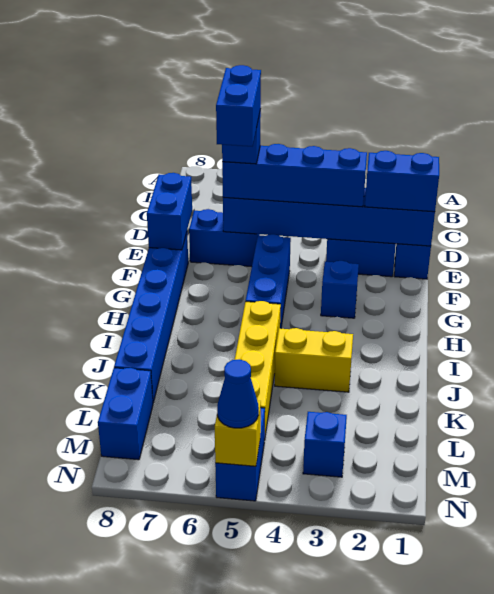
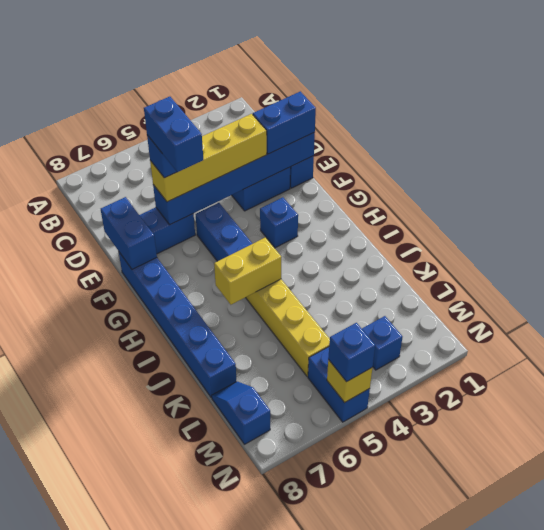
blue brick E3:E6 level 3 -> yellow brick E3:E6 level 3
yellow brick J3:J4 level 1 -> yellow brick I5:I6 level 2
blue brick L8:M8 level 1 -> blue slope L8:M8 level 1 top M
blue cone N5 level 3 -> blue brick N5 level 3

